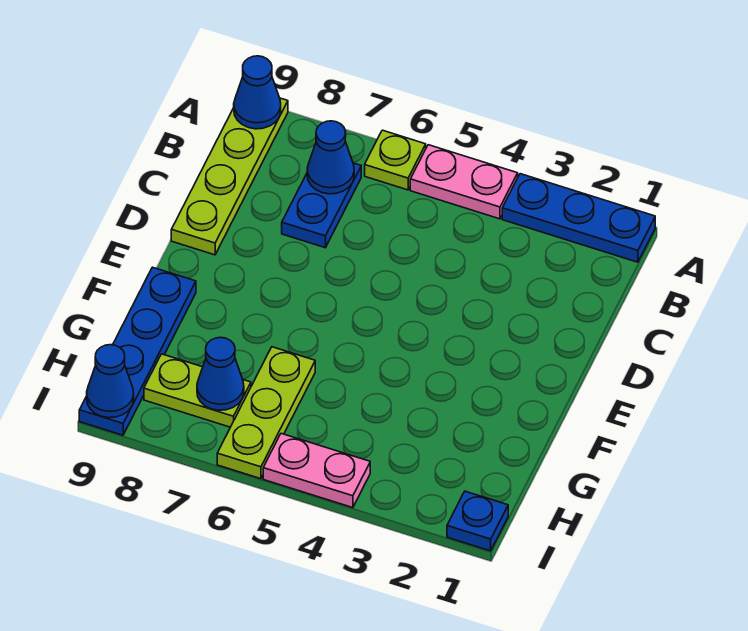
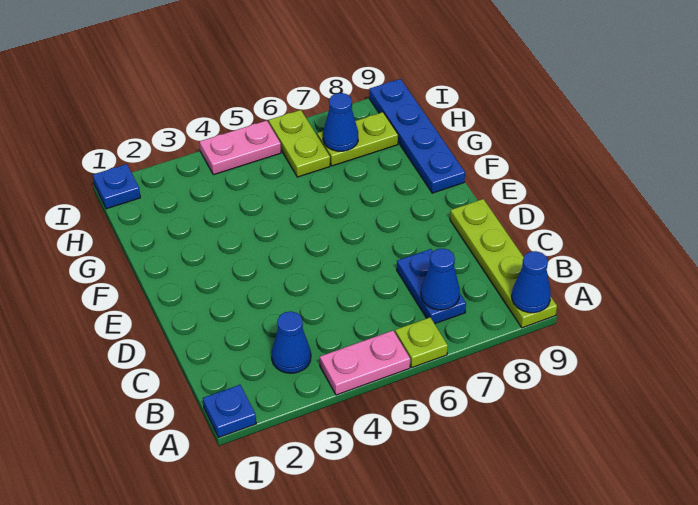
blue plate A1:A3 level 1 -> blue plate A1 level 1
lime plate G6:I6 level 1 -> lime plate H6:I6 level 1
blue cone I9 level 2 -> blue cone B3 level 1

